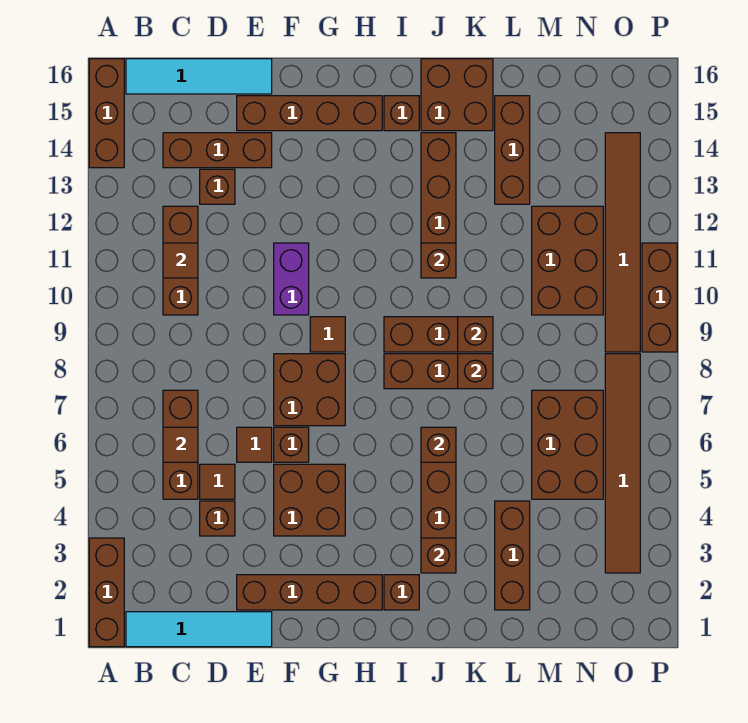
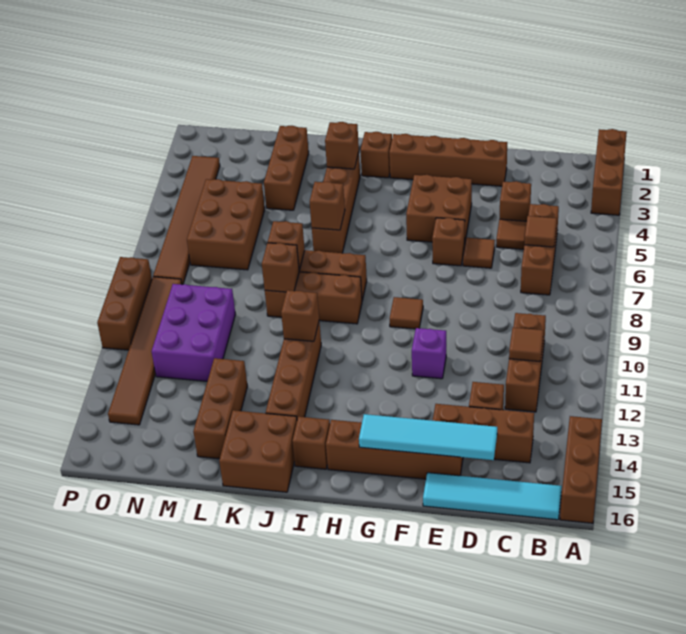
cyan tile B1:E1 level 1 -> cyan tile D15:G15 level 2
brown brick F7:G8 level 1 -> none
purple brick F10:F11 level 1 -> purple brick F11 level 1
brown brick M10:N12 level 1 -> purple brick M10:N12 level 1

